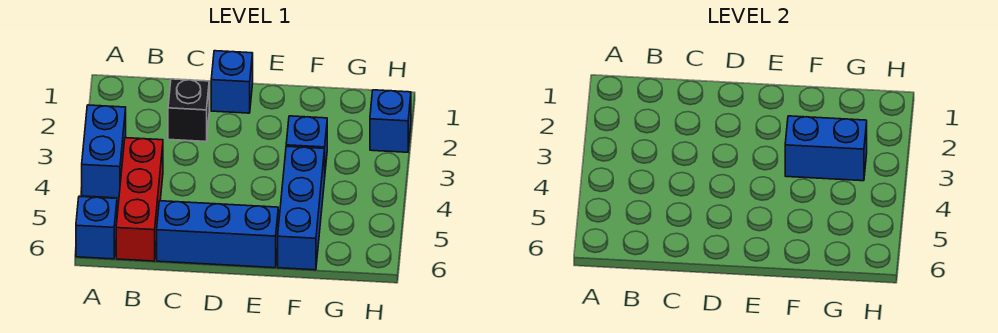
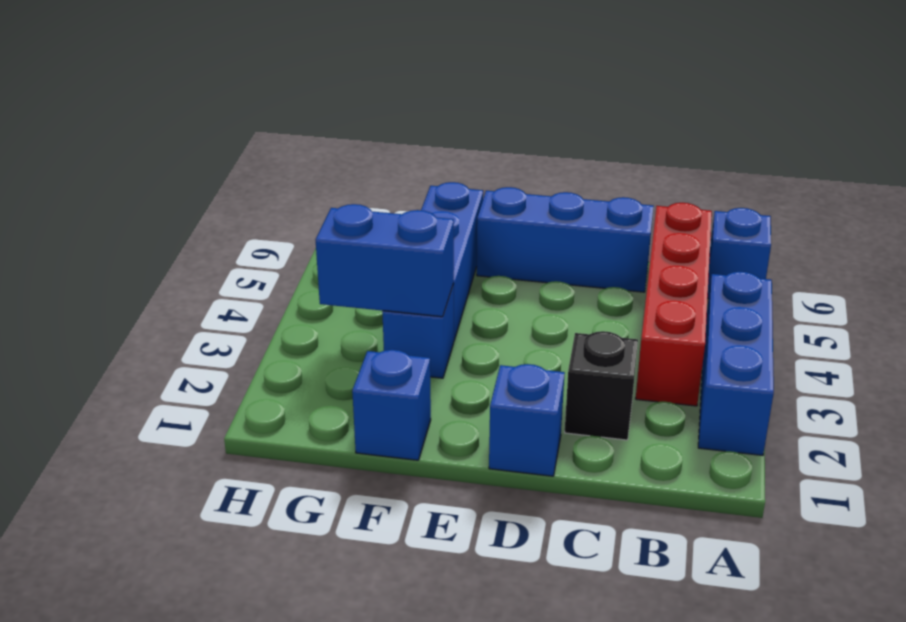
blue brick A3:A4 level 1 -> blue brick A2:A4 level 1
red brick B4:B6 level 1 -> red brick B3:B6 level 1
blue brick H2 level 1 -> blue brick F1 level 1

